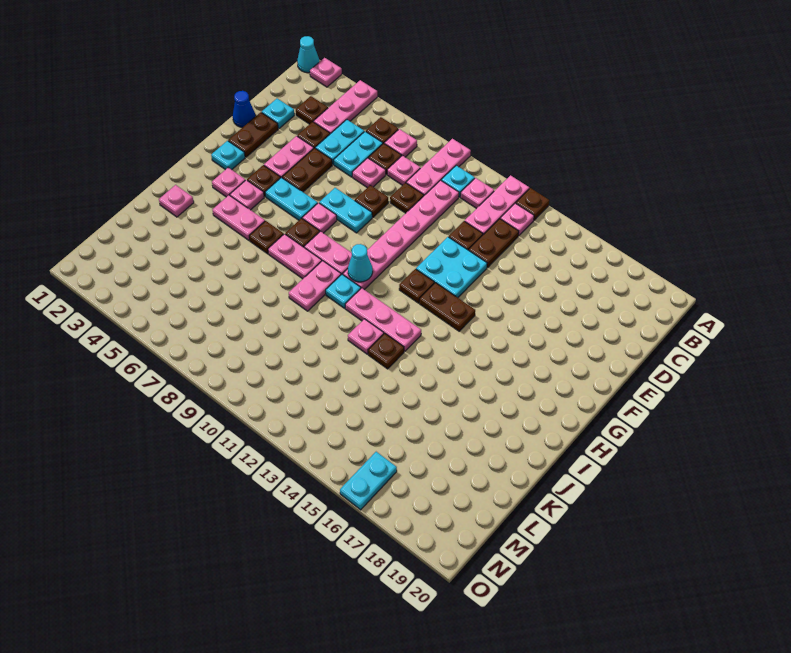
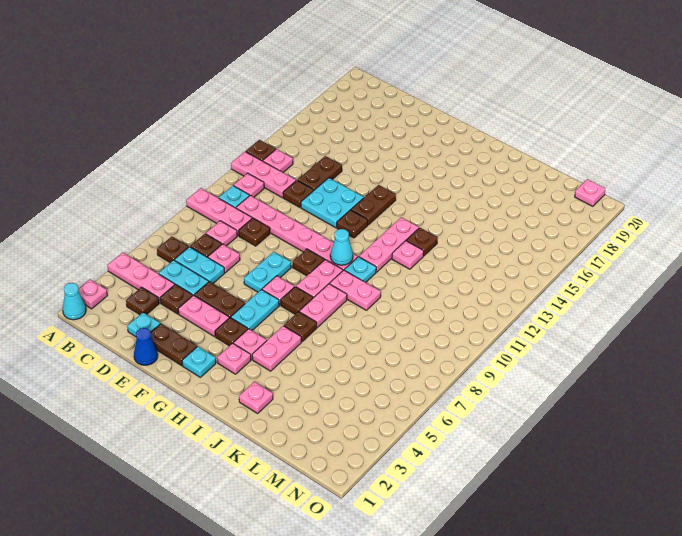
pink plate B7 level 1 -> pink plate N20 level 1
brown plate C13:D13 level 1 -> brown plate D13:D14 level 1
brown plate E8 level 1 -> brown plate G9 level 1
cyan plate N16:O16 level 1 -> none

